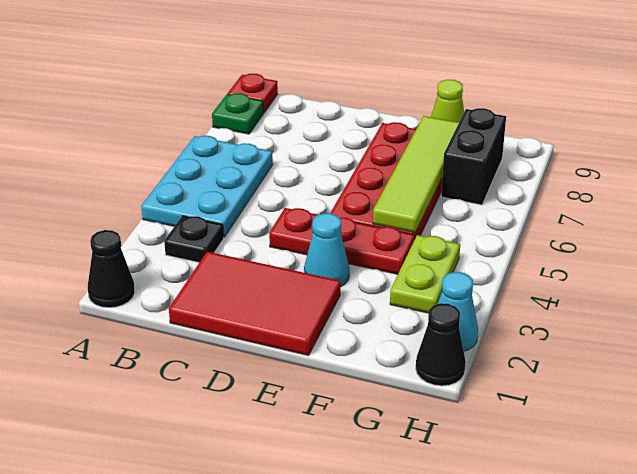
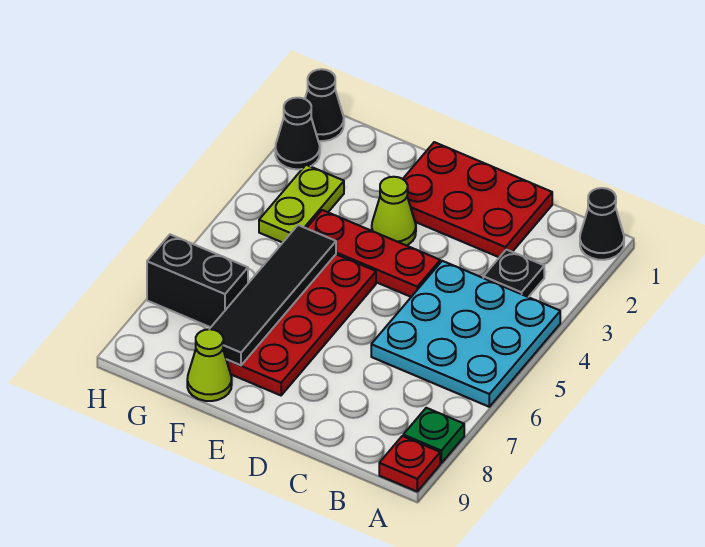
cyan plate A4:B6 level 1 -> cyan plate A4:C6 level 1
red tile C1:E2 level 1 -> red plate C1:E2 level 1
cyan cone E3 level 1 -> lime cone E3 level 1
lime tile F5:F8 level 2 -> black tile F5:F8 level 2
black brick G7:G8 level 1 -> black brick G7:H7 level 1
cyan cone H2 level 1 -> black cone H2 level 1

